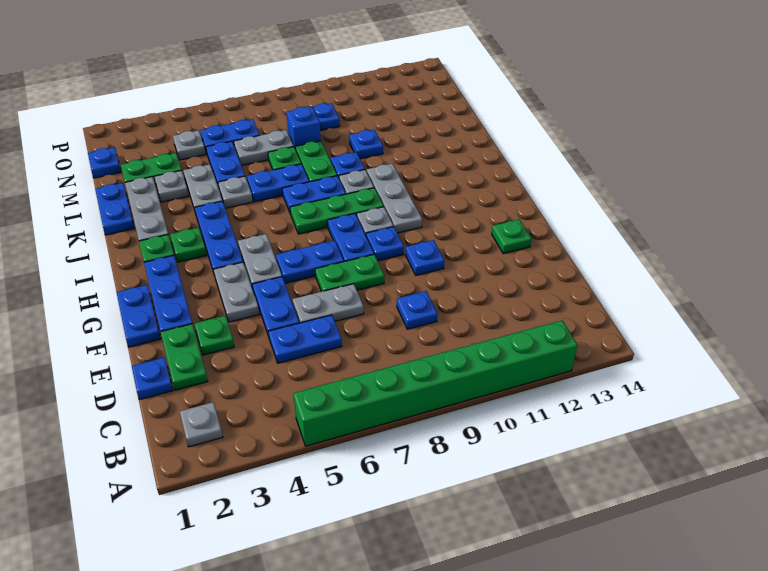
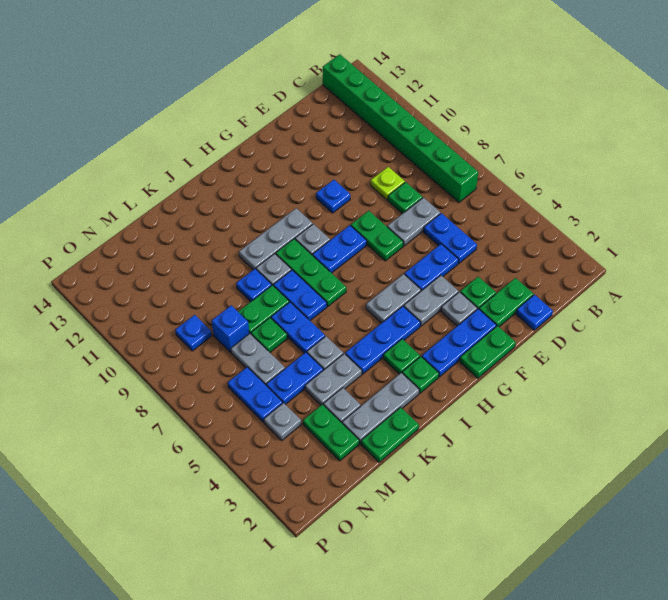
green brick A5:A12 level 1 -> green brick B7:B14 level 1
grey plate B2 level 1 -> grey plate F3 level 1
blue plate D9 level 1 -> lime plate D9 level 1
grey plate E6:E7 level 1 -> grey plate D7:E7 level 1
blue plate F1:G1 level 1 -> green plate F1:G1 level 1
green plate F13 level 1 -> green plate D8 level 1
blue plate G6:G7 level 1 -> none
blue plate G9 level 1 -> none
blue plate K1:L1 level 1 -> green plate K1:L1 level 1
blue plate L10 level 1 -> none
blue plate N1 level 1 -> none

